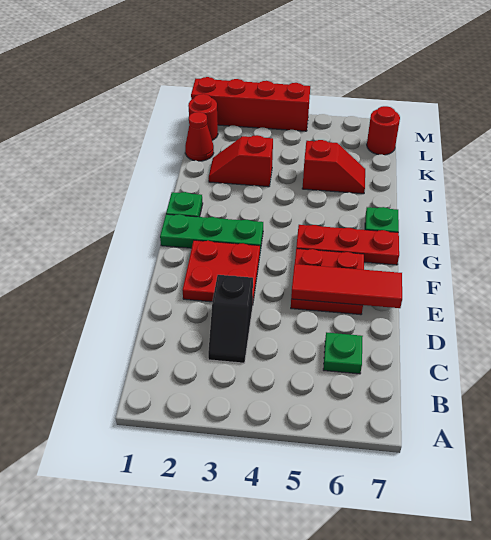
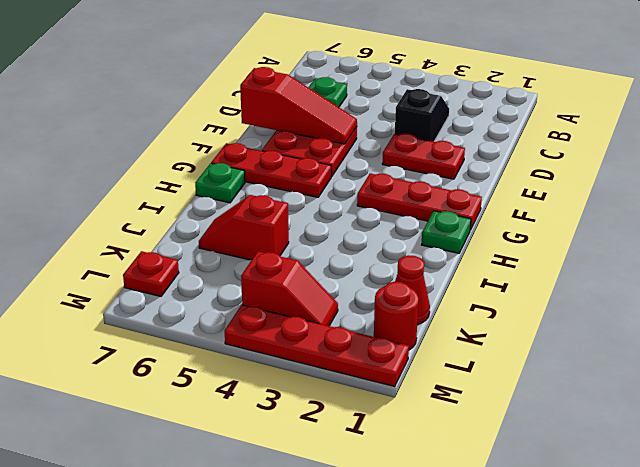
red plate E2:F3 level 1 -> red plate E2:E3 level 1
red tile E5:E7 level 2 -> red slope E5:E7 level 2 top 7
green plate G1:G3 level 1 -> red plate G1:G3 level 1
red slope J2:J3 level 1 top 3 -> red slope L3:L4 level 1 top 4
red round brick L7 level 1 -> red plate L7 level 1
red brick M1:M4 level 1 -> red plate M1:M4 level 1

